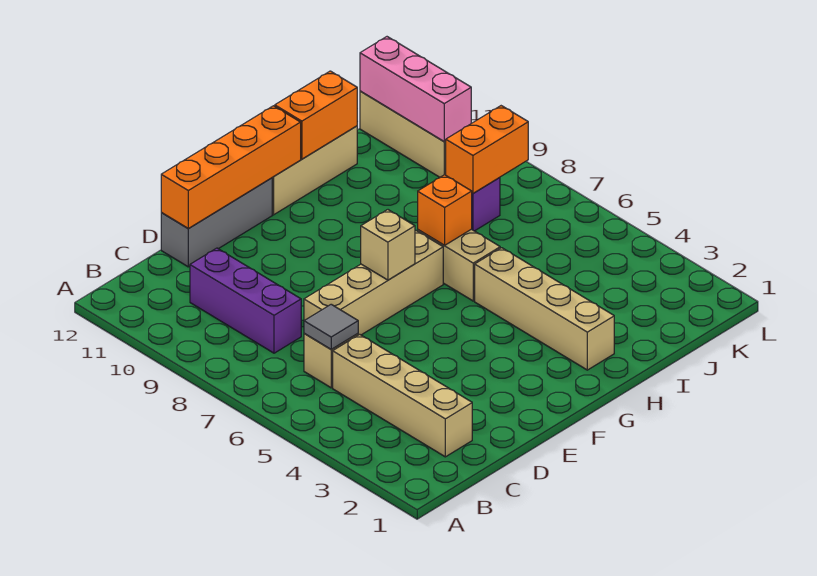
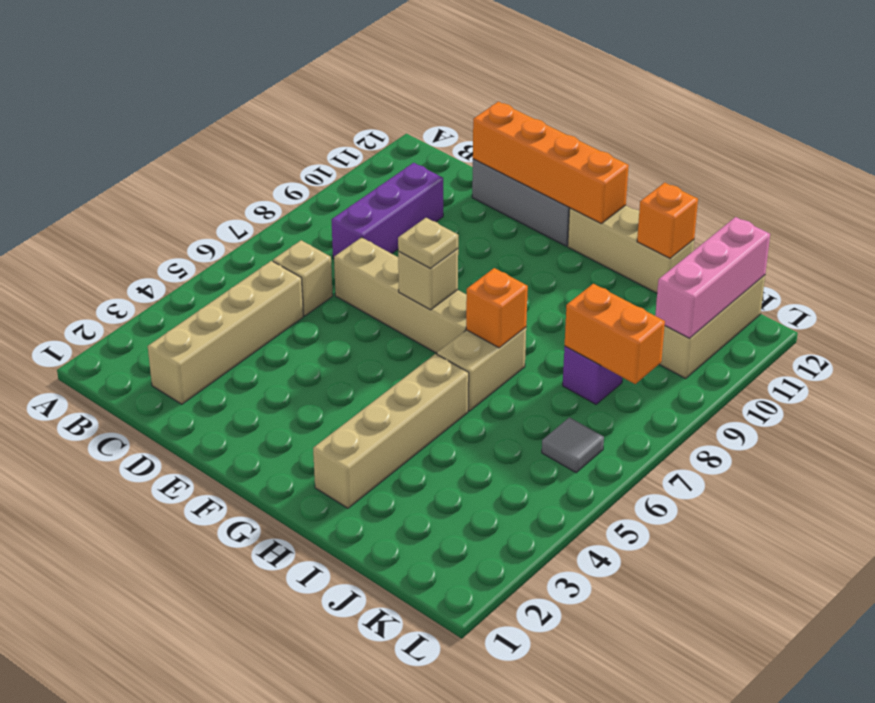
grey tile C6 level 2 -> grey tile K6 level 1
none -> tan plate F7 level 3
orange brick H12:I12 level 2 -> orange brick I12 level 2

